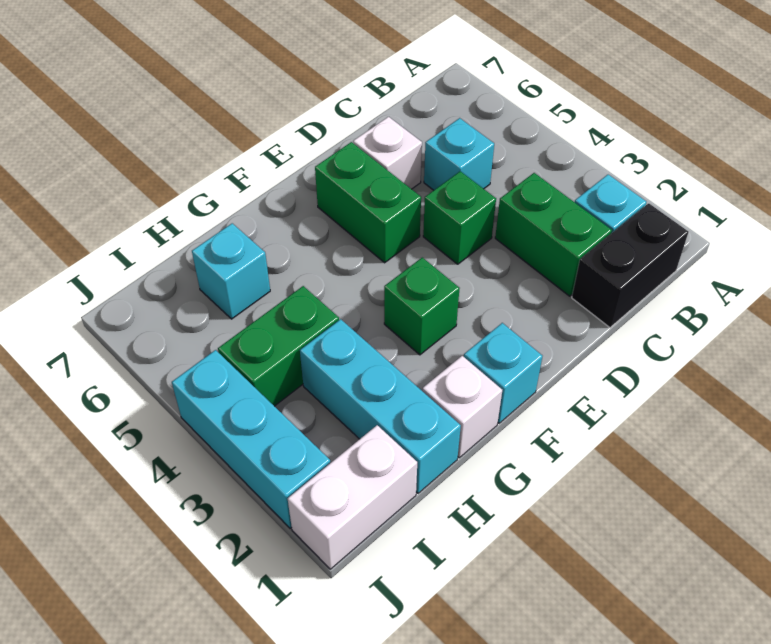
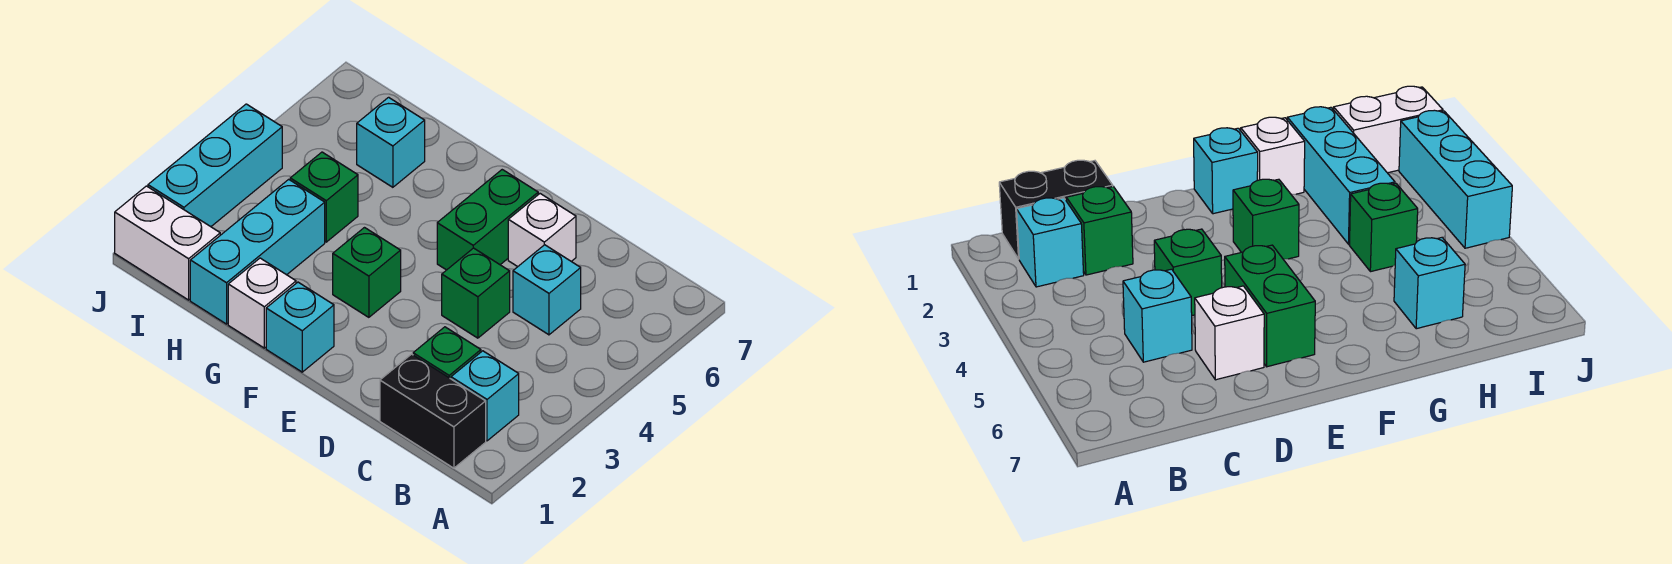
green brick C2:C3 level 1 -> green brick C2 level 1
green brick H4:I4 level 1 -> green brick H4 level 1

